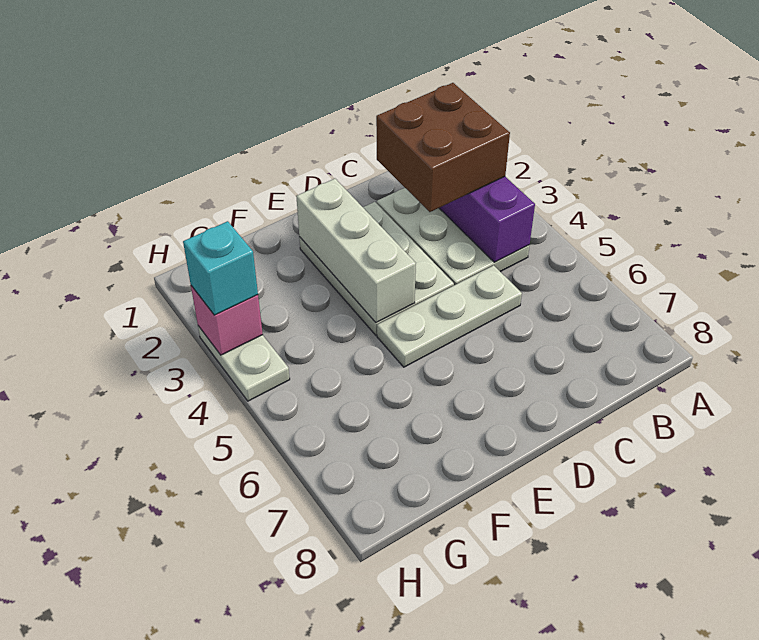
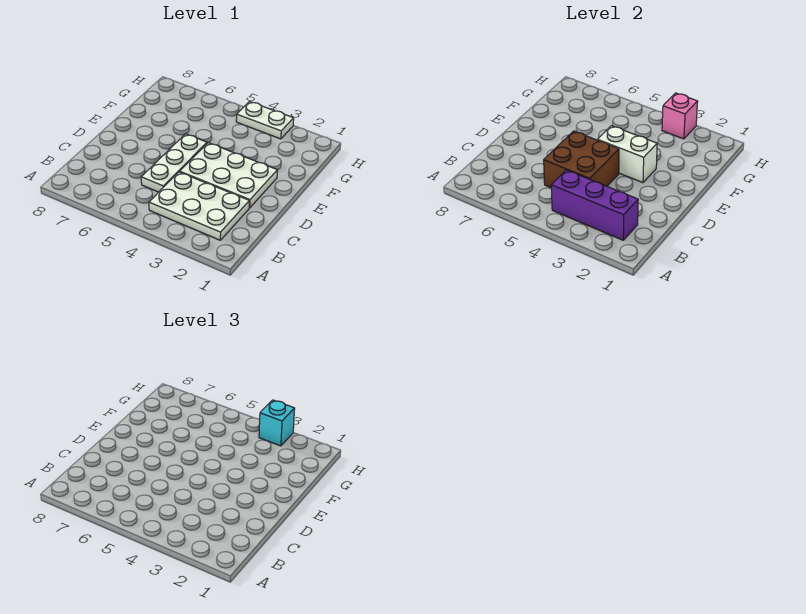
brown brick B2:C3 level 3 -> brown brick C4:D5 level 2
white brick E2:E4 level 2 -> white brick E3:E4 level 2

